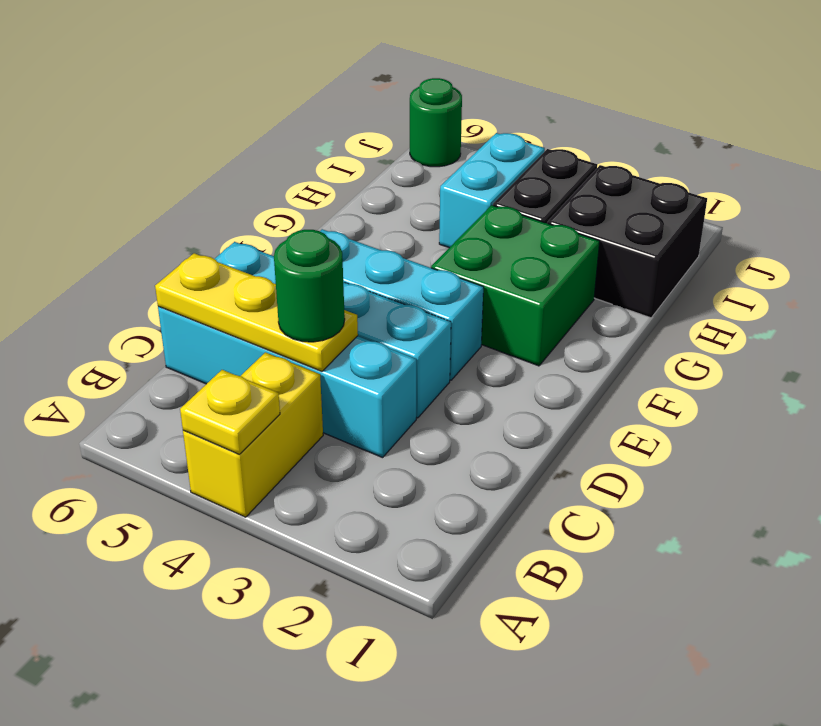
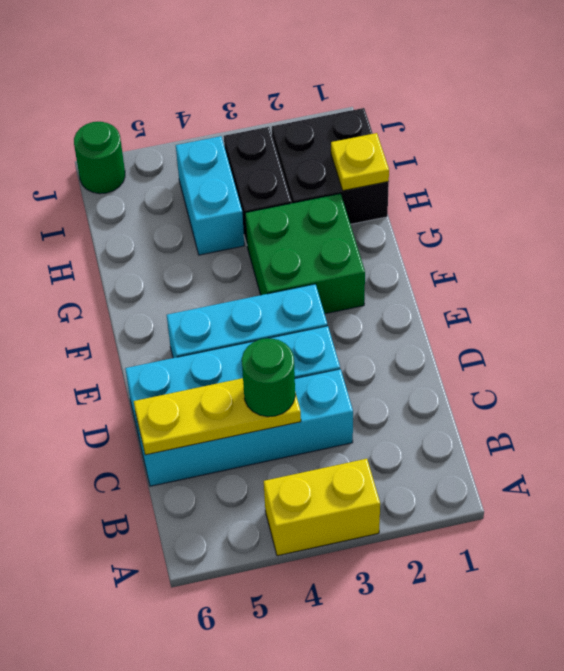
yellow brick A4:B4 level 1 -> yellow brick A3:A4 level 1
yellow plate A4 level 2 -> yellow plate H1 level 2

